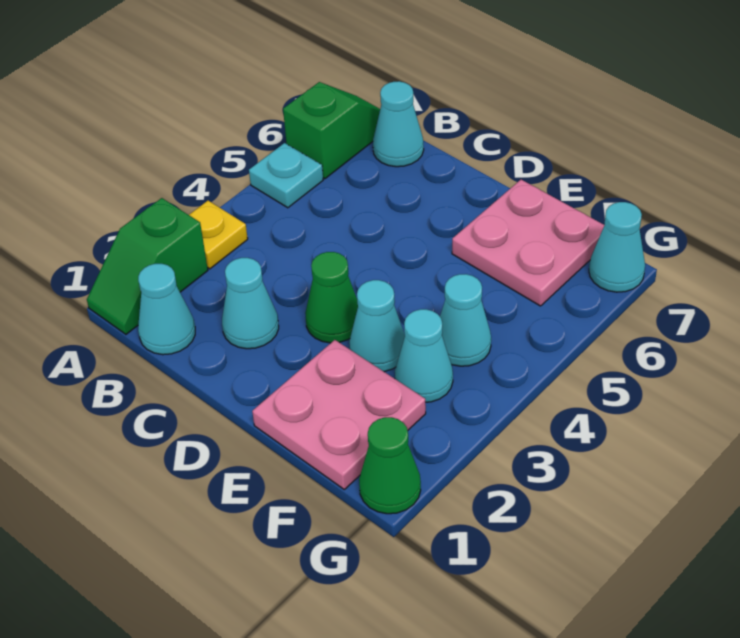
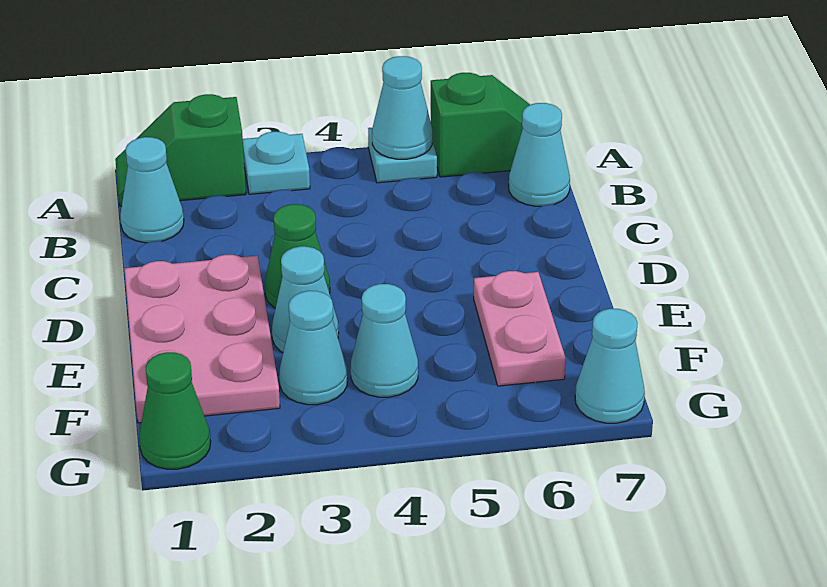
yellow plate A3 level 1 -> cyan plate A3 level 1
cyan cone C2 level 1 -> cyan cone A5 level 2
pink plate E1:F2 level 1 -> pink plate D1:F2 level 1
pink plate E6:F7 level 1 -> pink plate E6:F6 level 1

